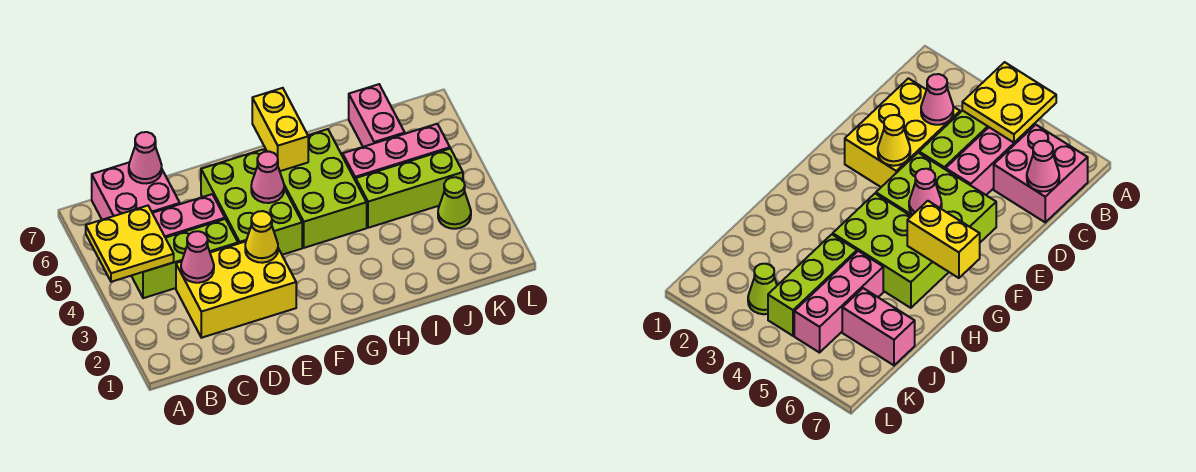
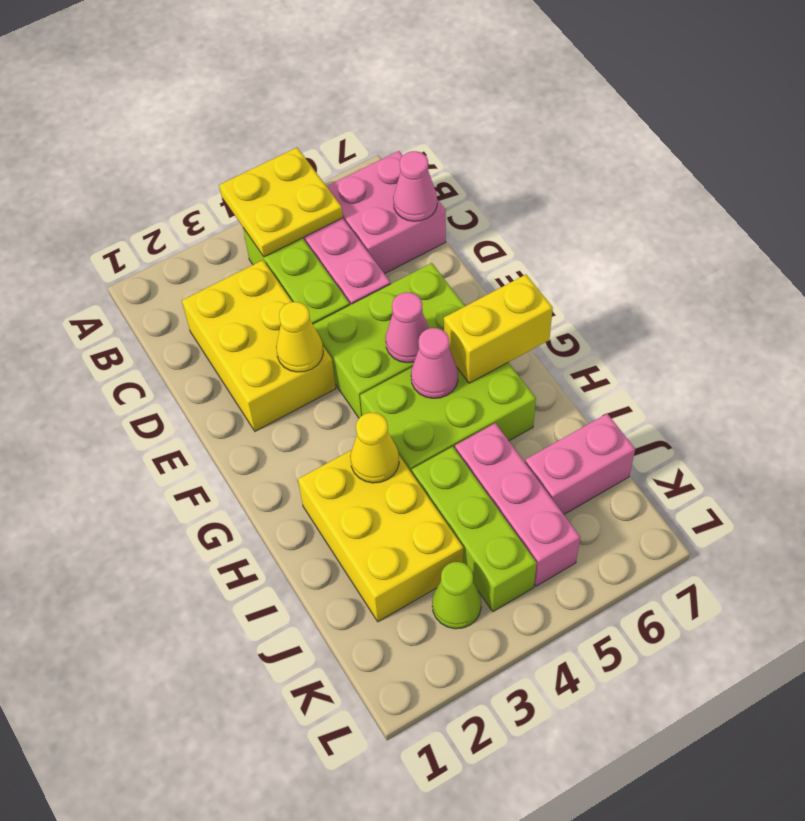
pink cone C3 level 2 -> pink cone G5 level 2
none -> yellow brick H2:J3 level 1
none -> yellow cone H3 level 2

